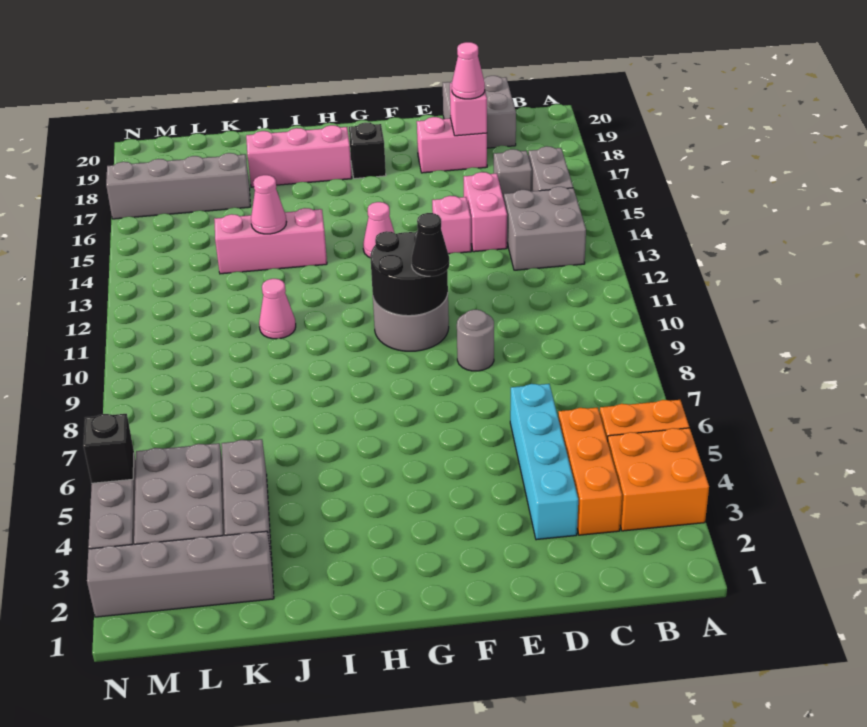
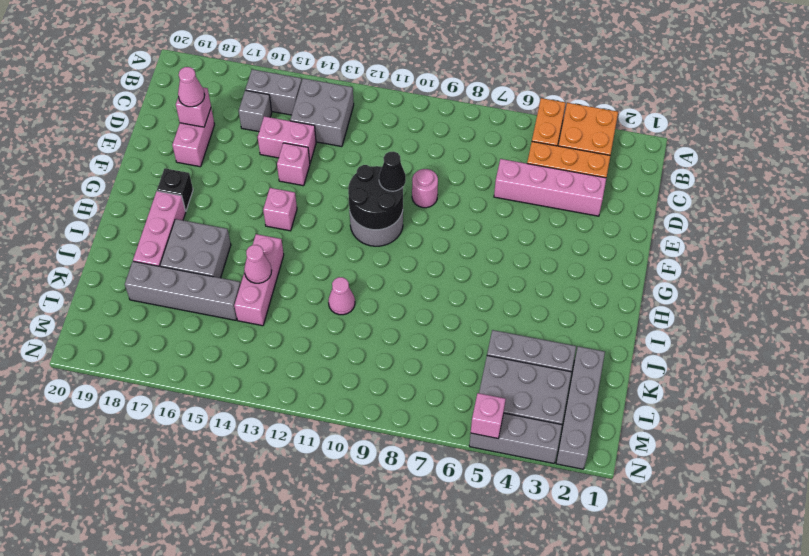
grey brick C19:D20 level 1 -> grey brick I16:J17 level 1
cyan brick D3:D6 level 1 -> pink brick D3:D6 level 1
grey round brick E9 level 1 -> pink round brick E9 level 1
pink cone G14 level 1 -> pink brick G14 level 1
grey brick K17:N17 level 1 -> grey brick K15:K18 level 1
black brick N5 level 2 -> pink brick N5 level 2

